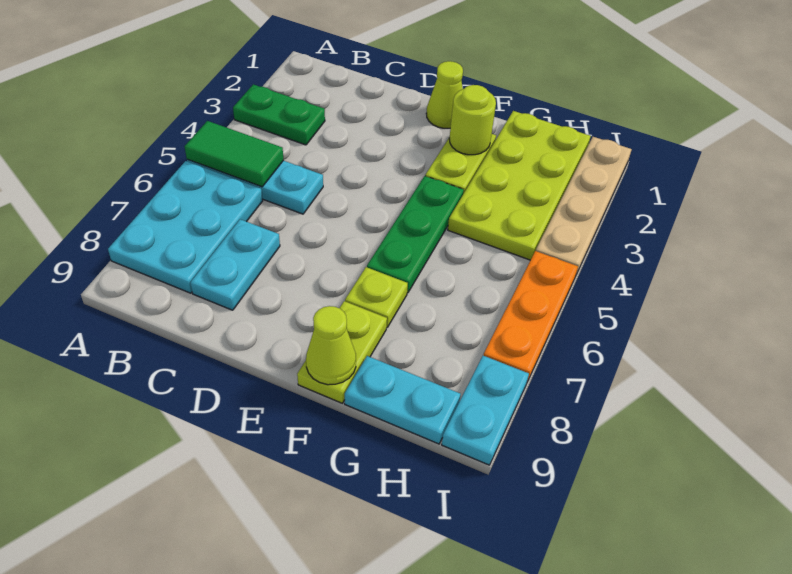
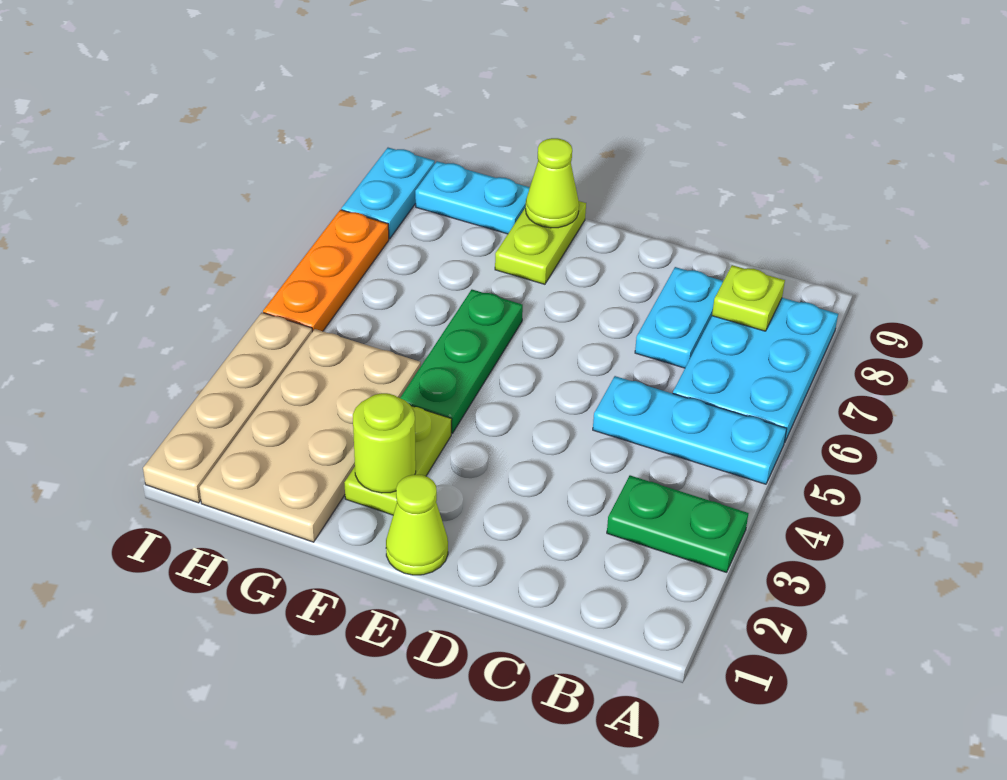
green tile A5:B5 level 2 -> none
lime plate F7 level 1 -> lime plate B8 level 2
lime plate G1:H4 level 1 -> tan plate G1:H4 level 1

